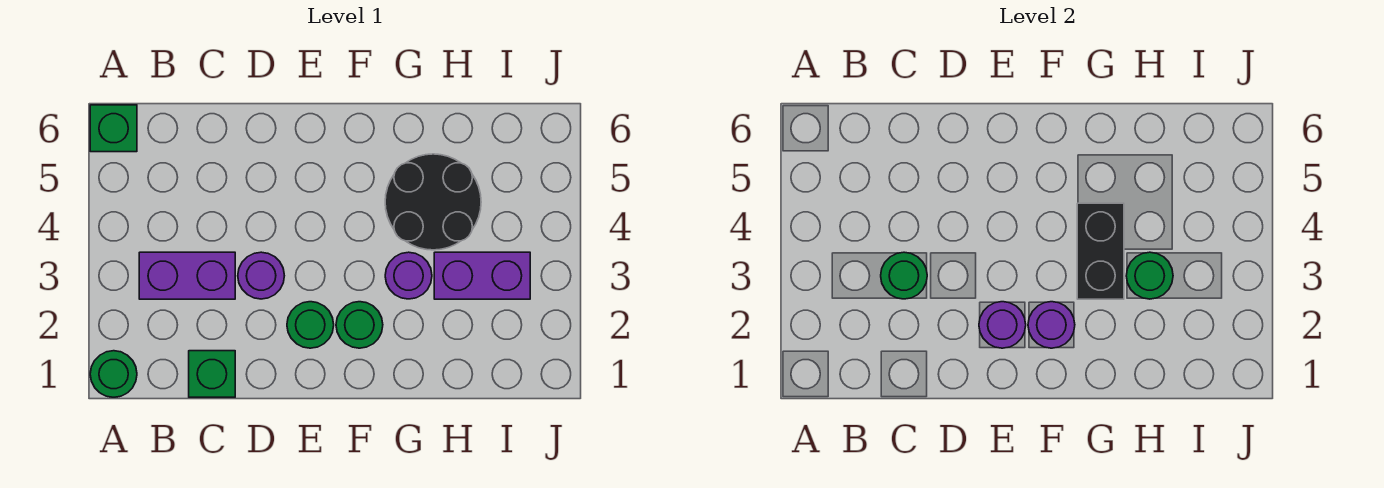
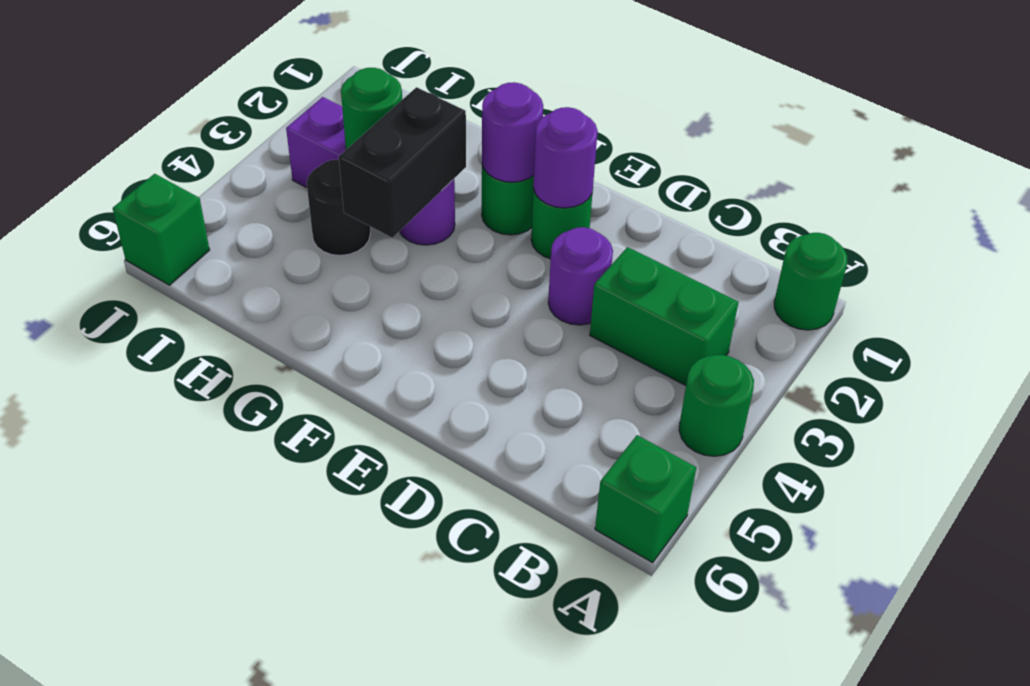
purple brick B3:C3 level 1 -> green brick B3:C3 level 1
green brick C1 level 1 -> green brick J6 level 1
green round brick C3 level 2 -> green round brick A4 level 1
black round brick G4:H5 level 1 -> black round brick H4 level 1

